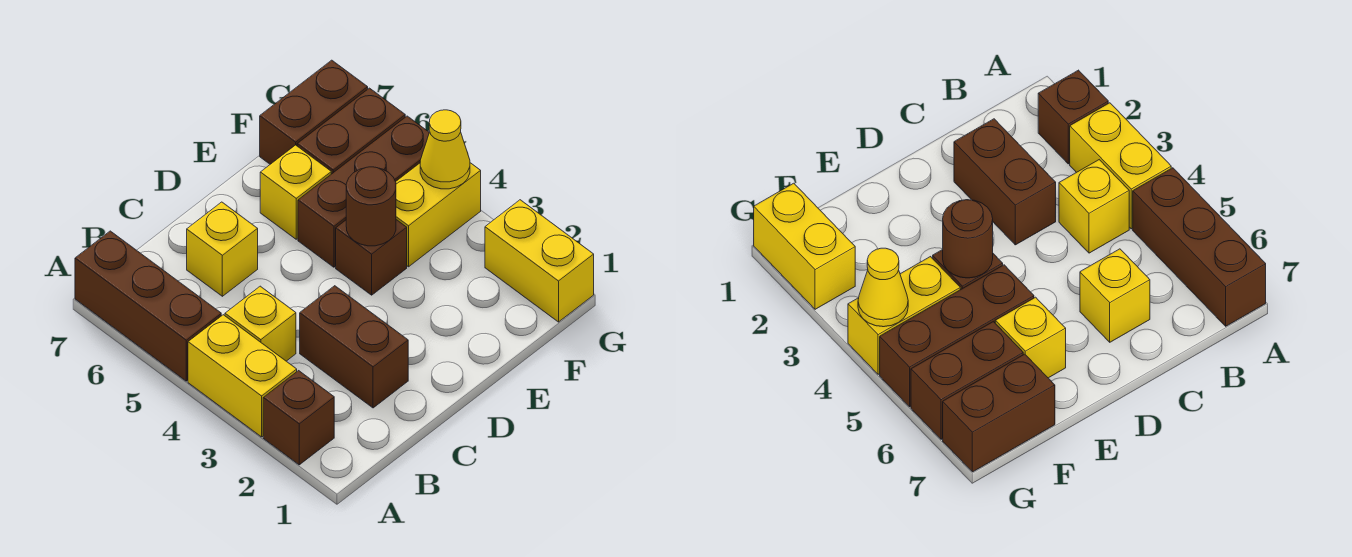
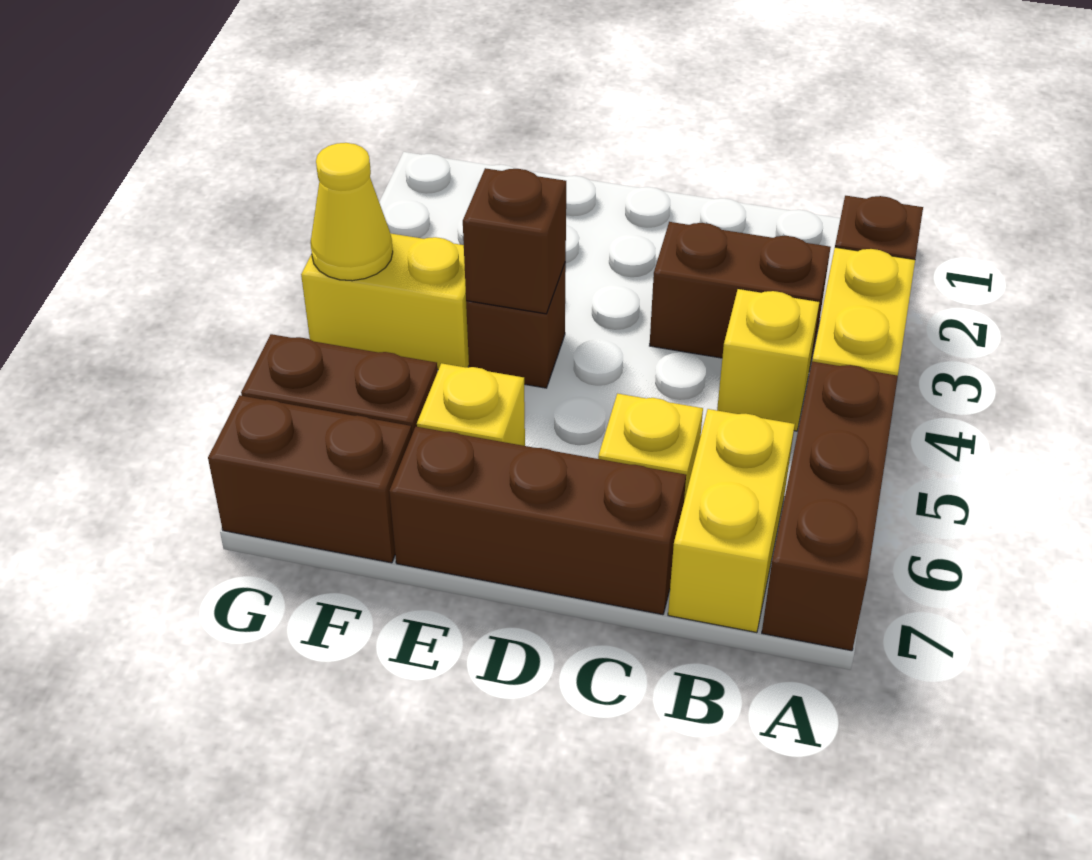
brown brick C2:C3 level 1 -> brown brick B3:C3 level 1
brown round brick E4 level 2 -> brown brick E4 level 2
brown brick E5:G5 level 1 -> brown brick C7:E7 level 1
yellow brick G1:G2 level 1 -> yellow brick B6:B7 level 1

